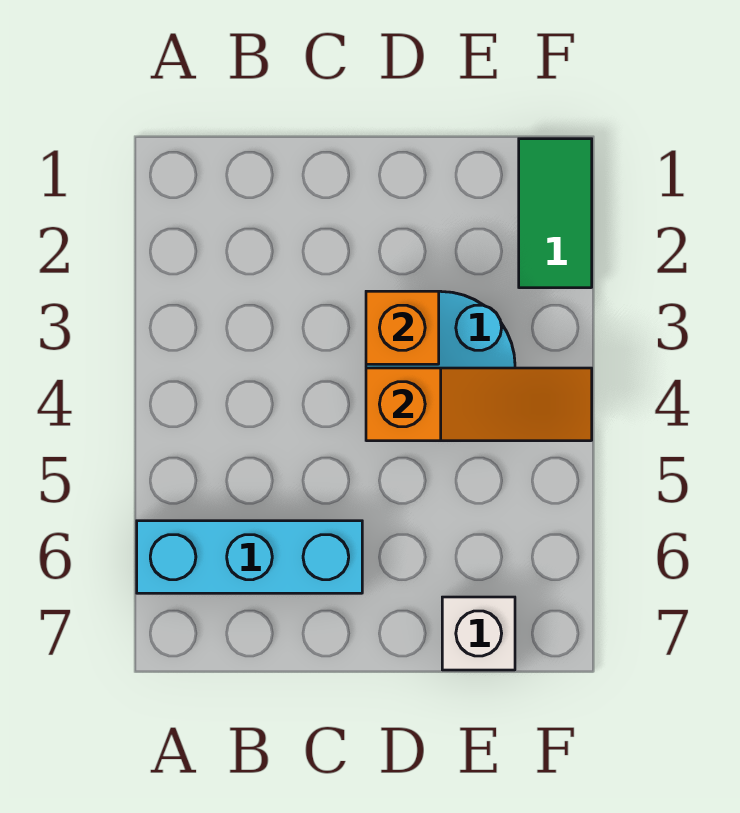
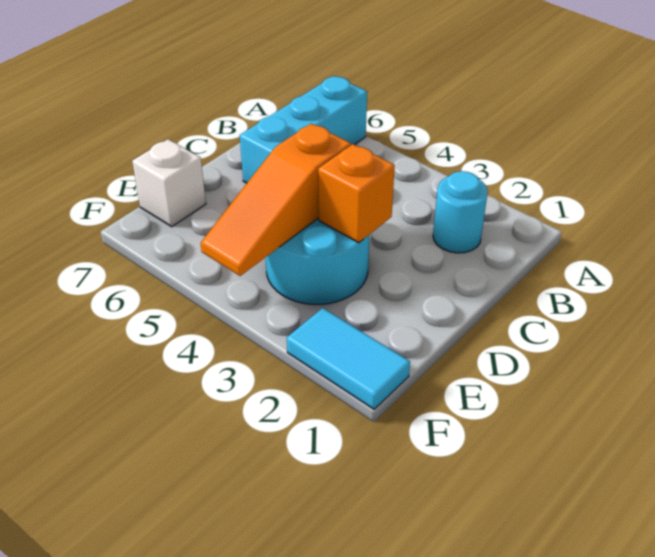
none -> cyan round brick B2 level 1
green tile F1:F2 level 1 -> cyan tile F1:F2 level 1

